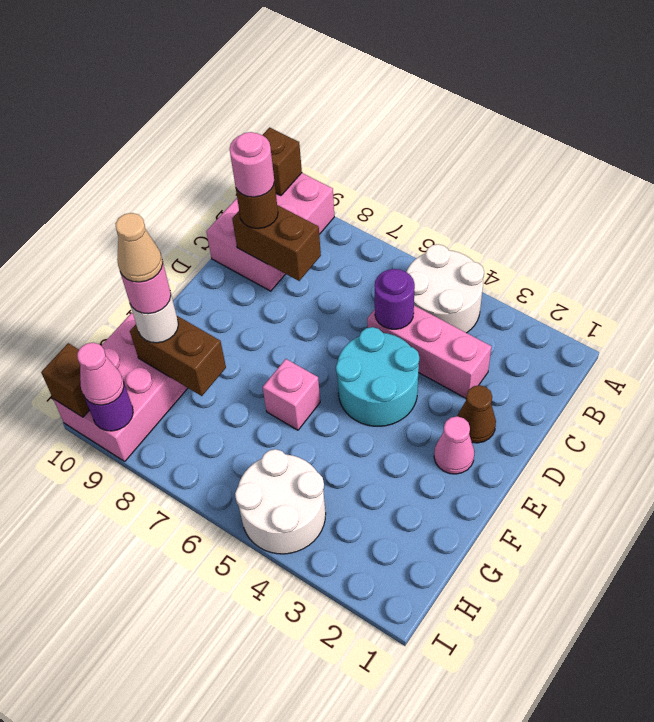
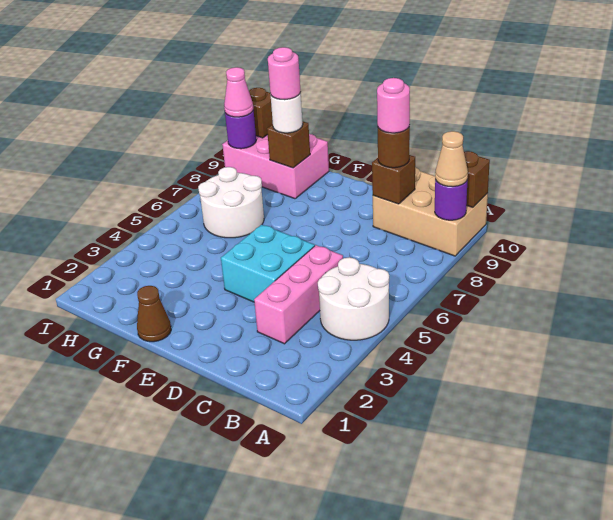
pink brick A9:C10 level 1 -> tan brick A9:C10 level 1
purple round brick C5 level 2 -> purple round brick A9 level 2
brown brick C8:C9 level 2 -> brown brick C9 level 2
brown cone D2 level 1 -> brown cone F1 level 1
cyan round brick D4:E5 level 1 -> cyan brick D4:E5 level 1
pink cone E2 level 1 -> none
pink brick F6 level 1 -> none
brown brick G8:G9 level 2 -> brown brick G9 level 2
tan cone G9 level 5 -> tan cone A9 level 3
white round brick H4:I5 level 1 -> white round brick G6:H7 level 1

